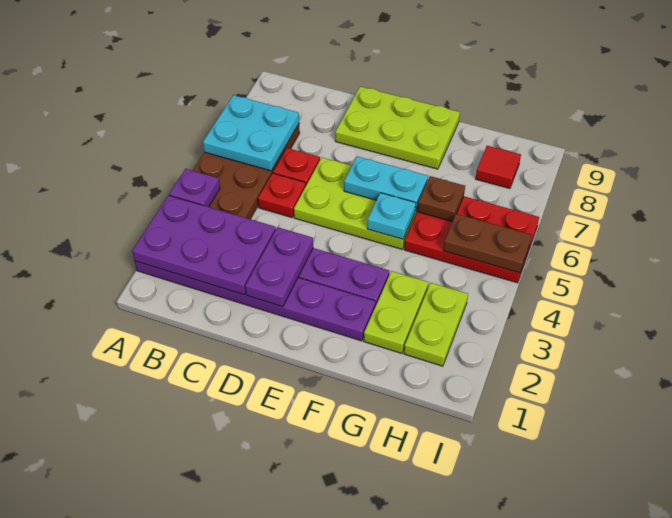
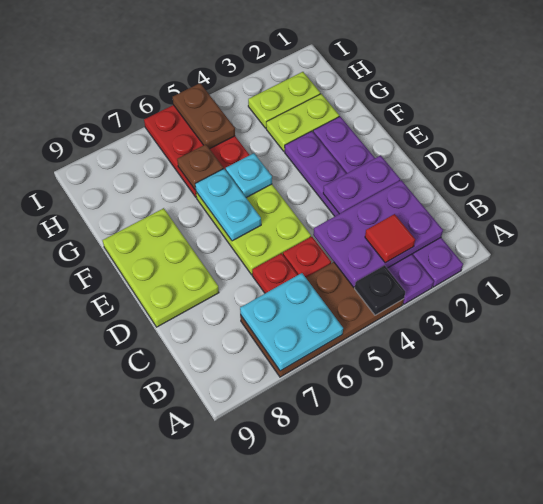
purple plate A2:C3 level 2 -> purple plate B2:C4 level 2
purple plate A4 level 2 -> black plate A4 level 2
red tile H8 level 1 -> red tile B3 level 3

